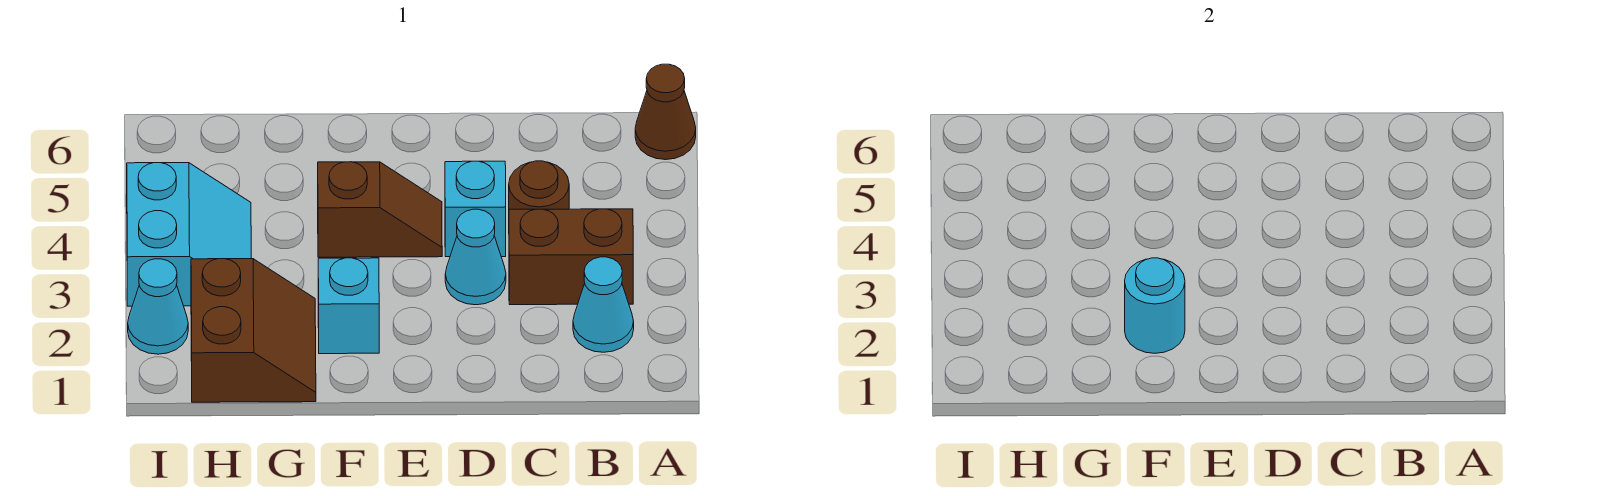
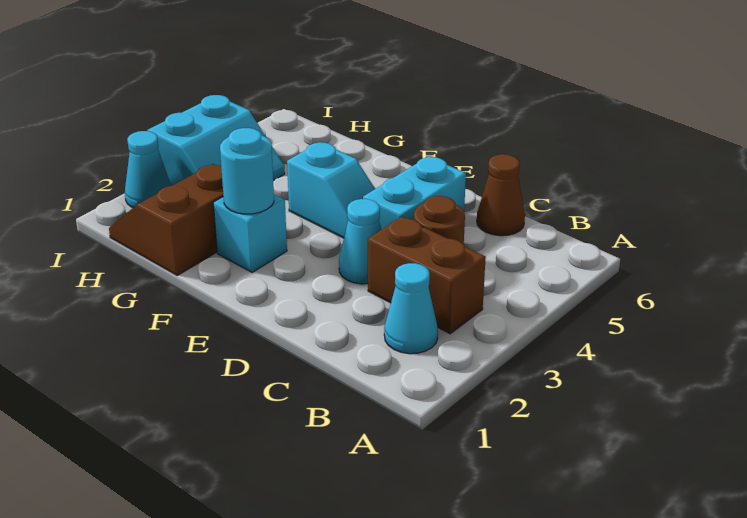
brown cone A6 level 1 -> brown cone C6 level 1
cyan brick D4 level 1 -> cyan brick D4:D5 level 1
brown slope E4:F4 level 1 top F -> cyan slope E4:F4 level 1 top F
brown slope G1:H2 level 1 top H -> brown slope G1:H2 level 1 top G

